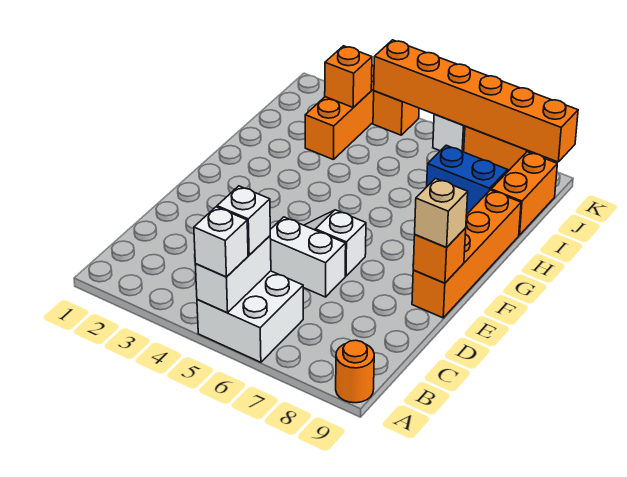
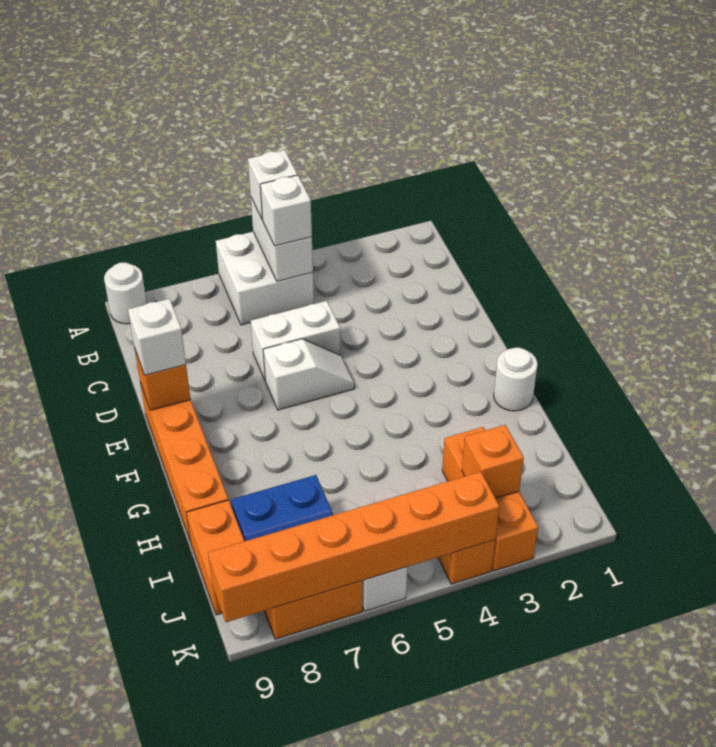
orange round brick A9 level 1 -> white round brick A9 level 1
tan brick E9 level 3 -> white brick E9 level 3
none -> white round brick G1 level 1

